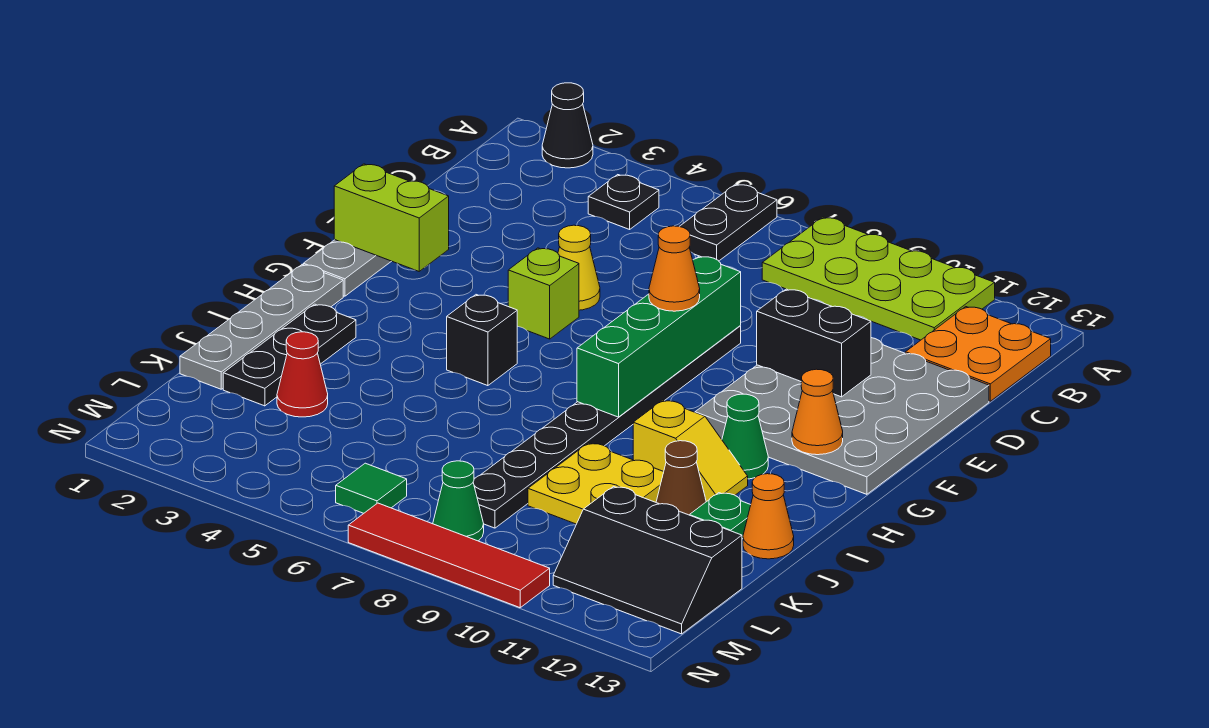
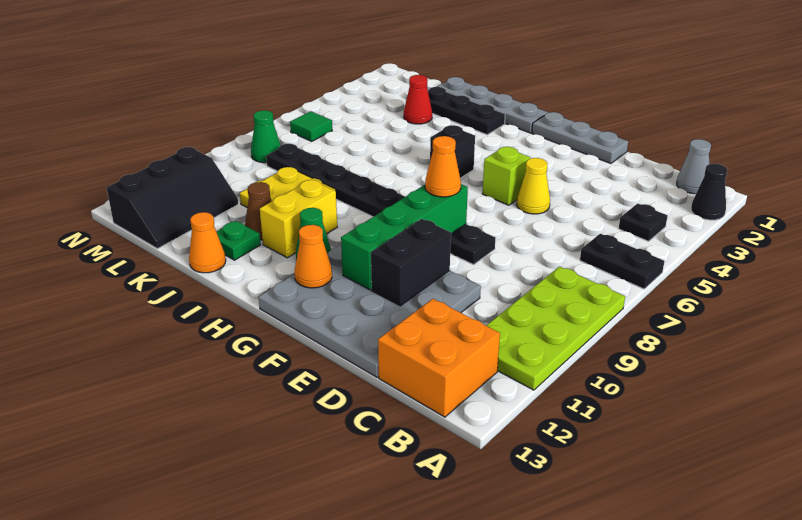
none -> grey cone B1 level 1
orange plate B12:C13 level 1 -> orange brick B12:C13 level 1
green brick E8:H8 level 2 -> green brick F8:F11 level 2
lime brick F1:F2 level 2 -> none
yellow slope I10:I11 level 1 top 10 -> yellow brick I10:I11 level 1
black slope L11:M13 level 1 top L -> black slope L11:M13 level 1 top M
red tile N7:N10 level 1 -> none

